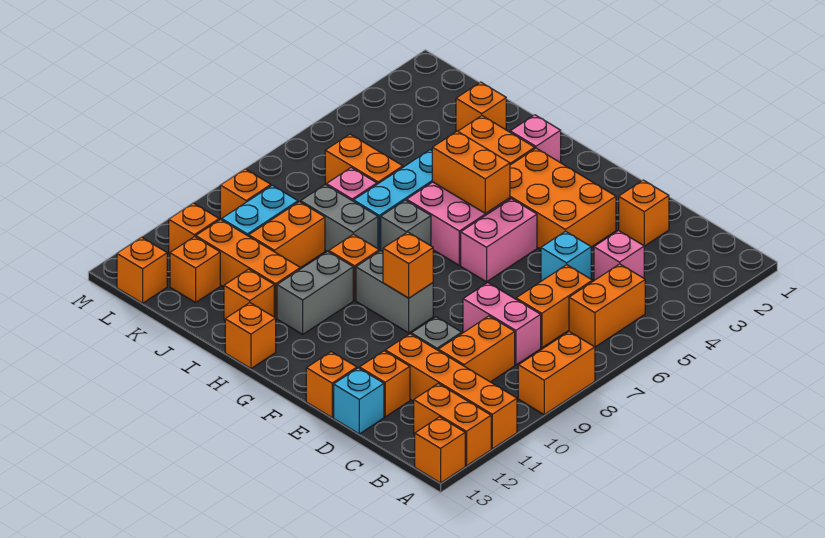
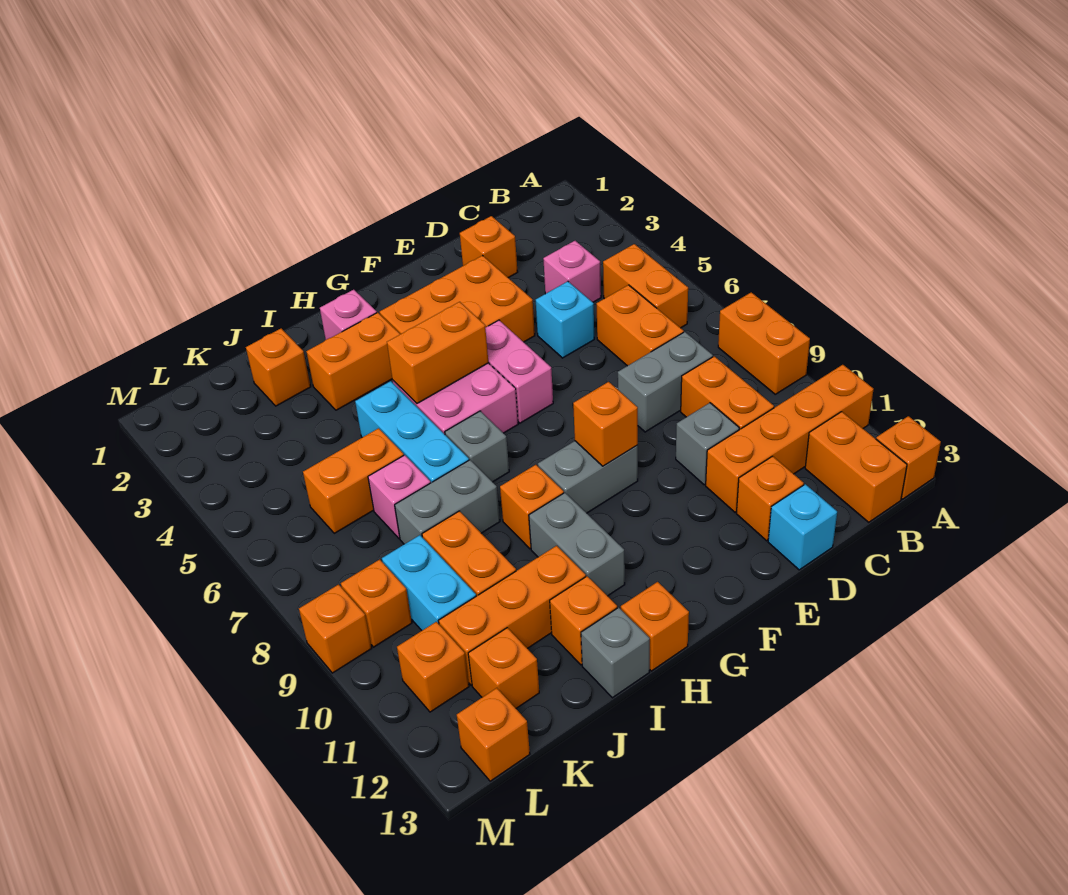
orange brick A12:B12 level 1 -> orange brick B12:B13 level 1
pink brick C8:D8 level 1 -> grey brick C8:D8 level 1
orange brick E13 level 1 -> orange brick M9 level 1
none -> grey brick I13 level 1

